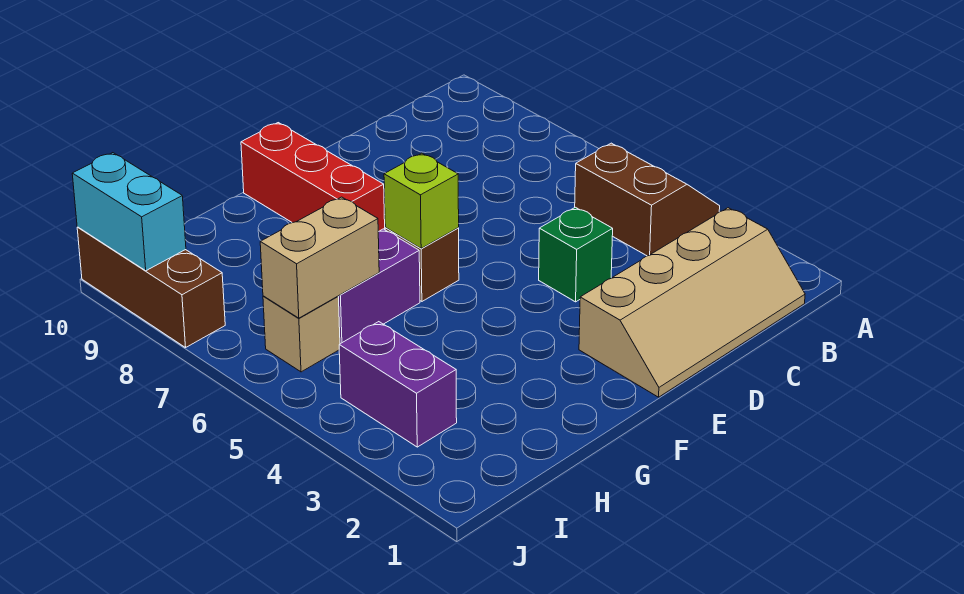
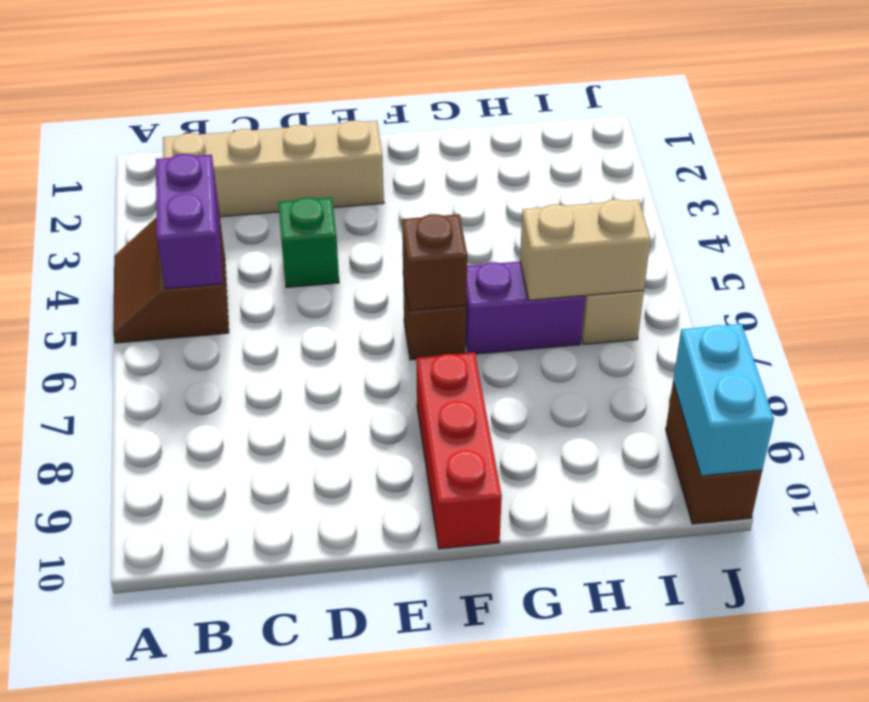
lime brick F6 level 2 -> brown brick F6 level 2
purple brick I3:I4 level 1 -> purple brick B4:B5 level 2
brown brick J8:J10 level 1 -> brown brick J9:J10 level 1

